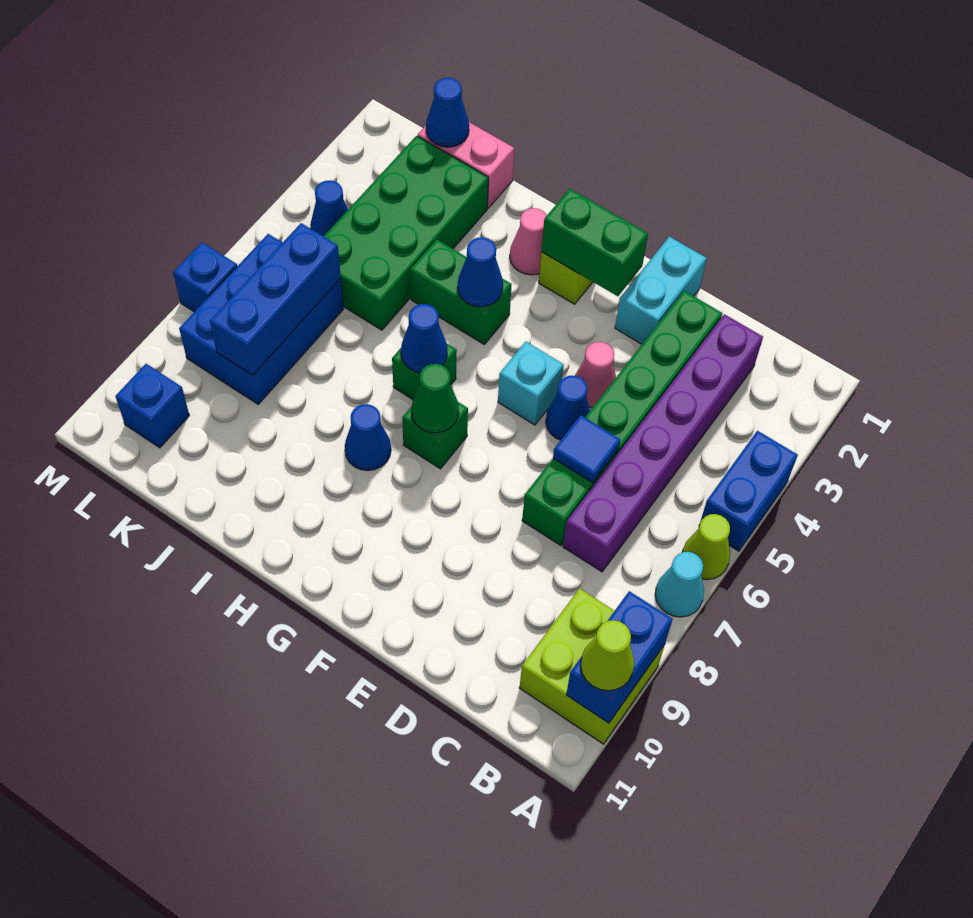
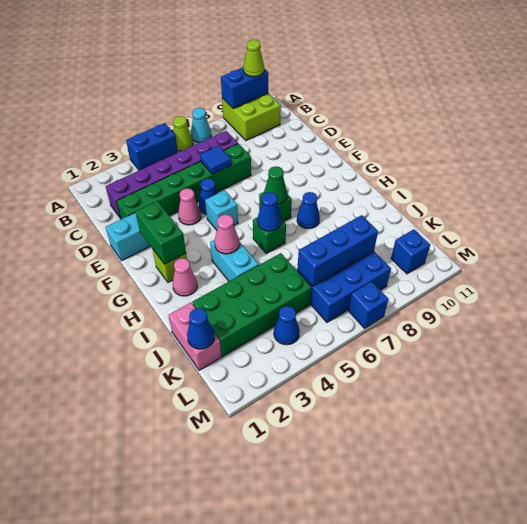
green brick H4:I4 level 1 -> cyan brick H4:I4 level 1
blue cone H4 level 2 -> pink cone H4 level 2

